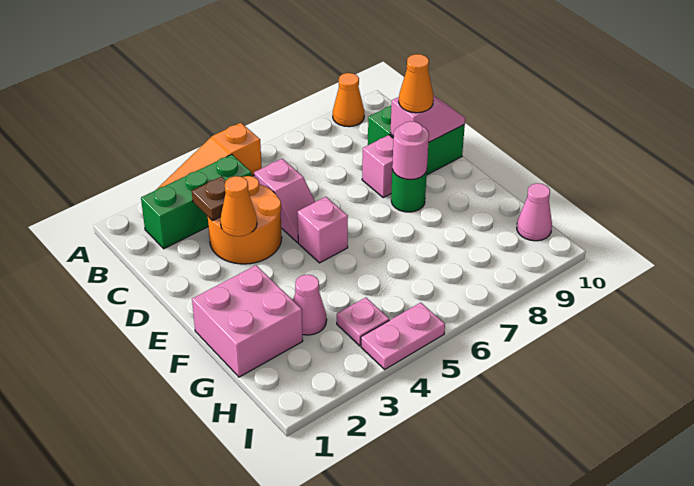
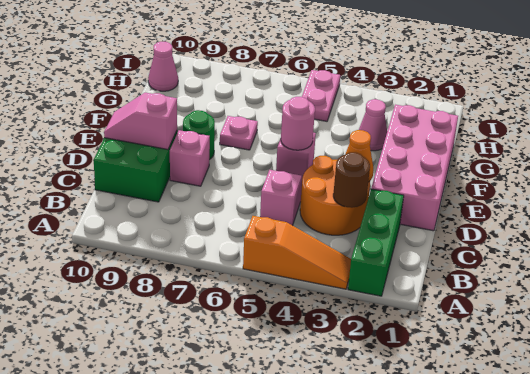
orange cone A9 level 1 -> none
green brick B2:B4 level 1 -> green brick A2:C2 level 1
brown plate C3 level 2 -> brown round brick C3 level 2
orange cone D9 level 3 -> none
pink round brick E8 level 2 -> pink round brick E5 level 2
pink brick F1:G2 level 1 -> pink brick D1:G2 level 1
pink plate H4 level 1 -> pink plate F7 level 1
pink plate I4:I5 level 1 -> pink plate H5:I5 level 1

